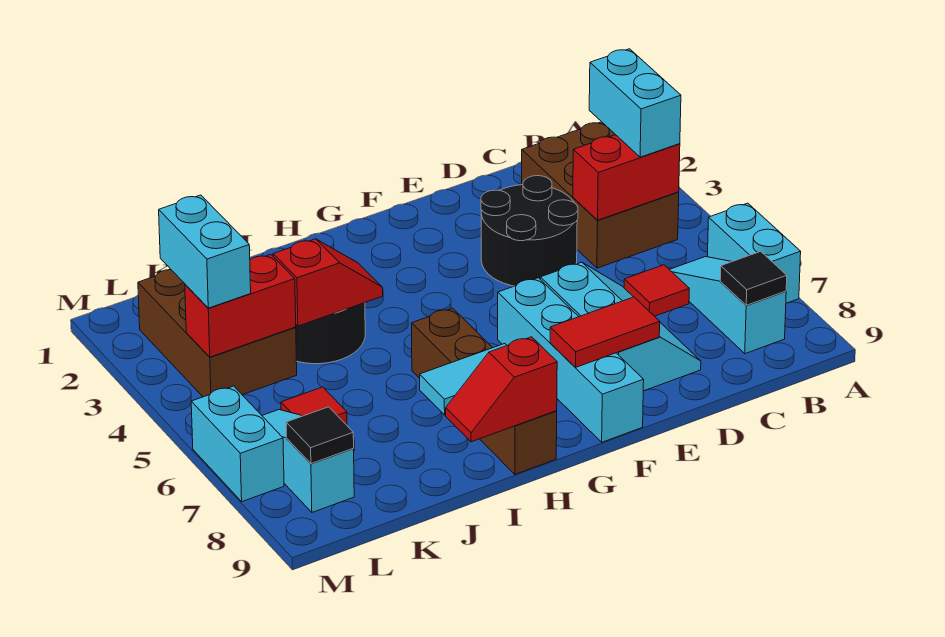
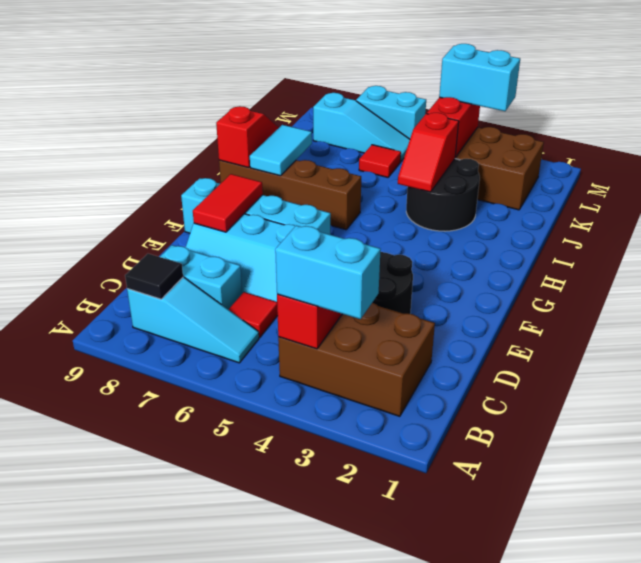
cyan brick A6:A7 level 1 -> cyan brick C7:C8 level 1
black tile L8 level 2 -> none

